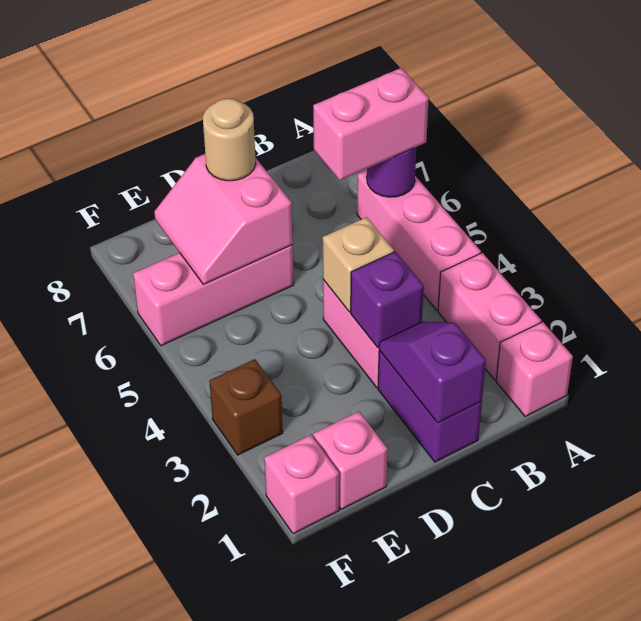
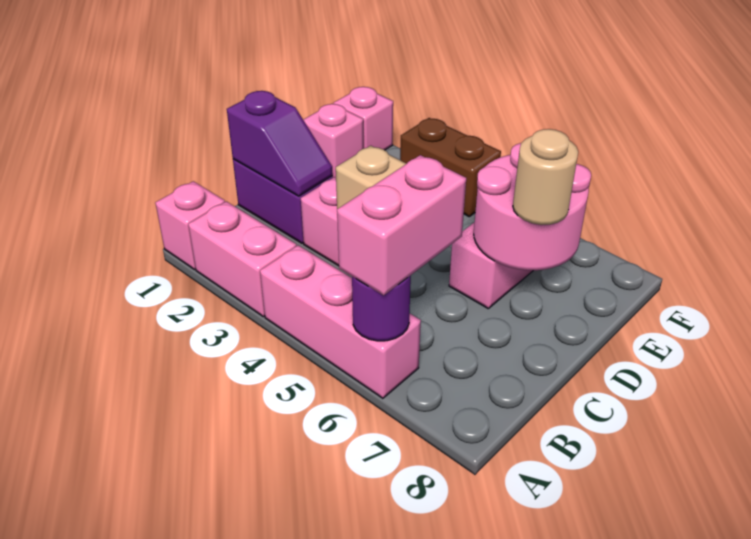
purple brick C3 level 2 -> none
pink slope D6:E7 level 2 top D -> pink round brick D6:E7 level 2
brown brick F3 level 1 -> brown brick F3:F4 level 1

